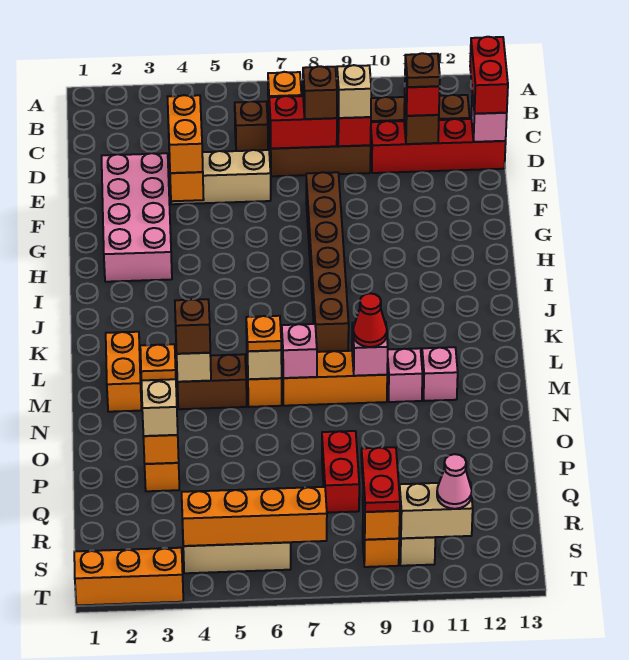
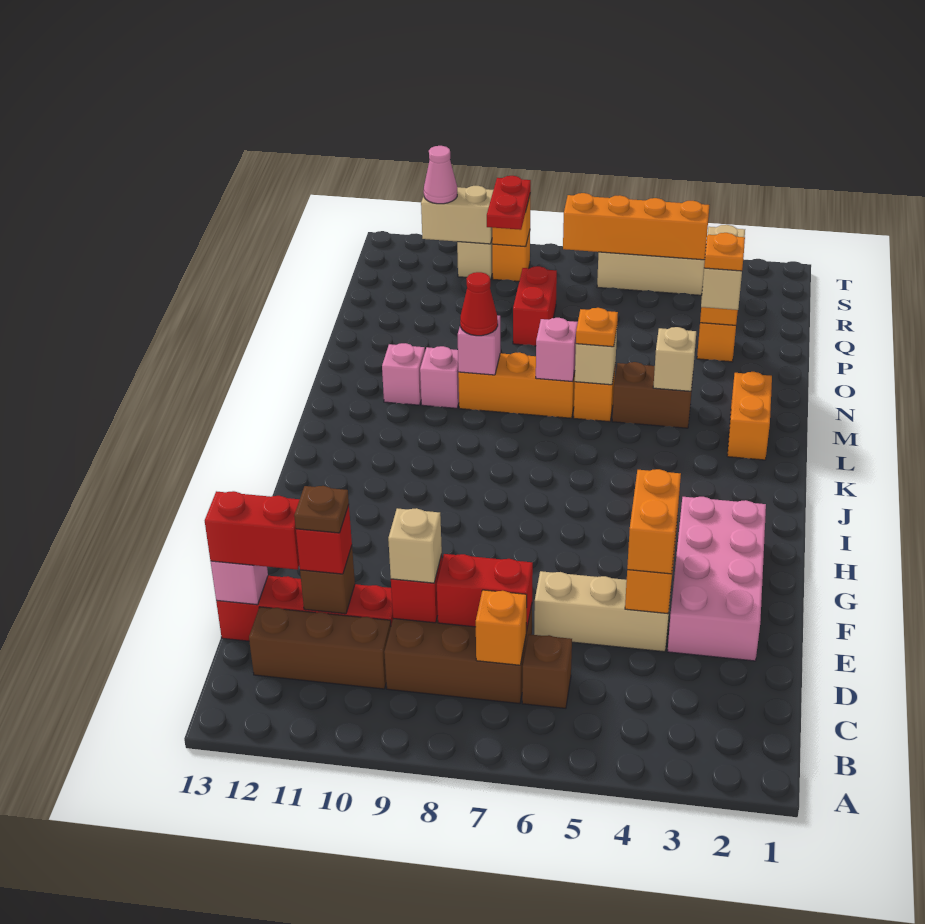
red brick C13:D13 level 3 -> red brick D12:D13 level 3
brown brick D8 level 3 -> none
brown brick F8:K8 level 1 -> none
brown brick M4 level 3 -> none
orange brick T1:T3 level 1 -> none

